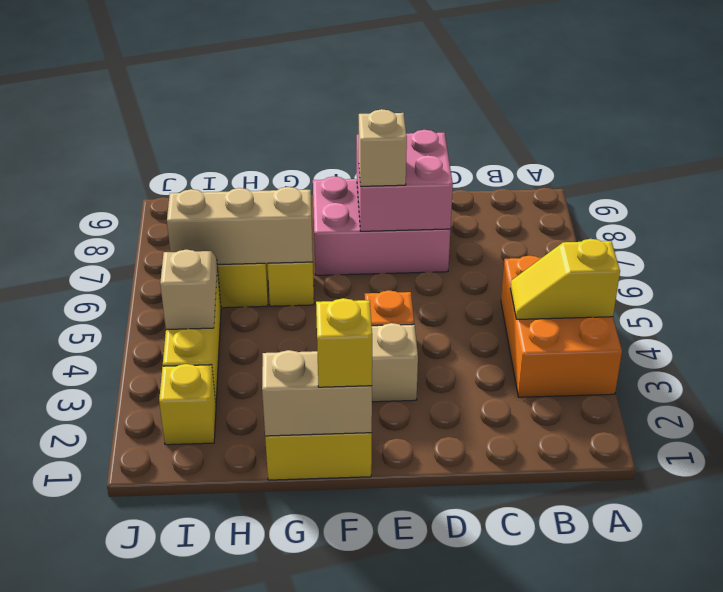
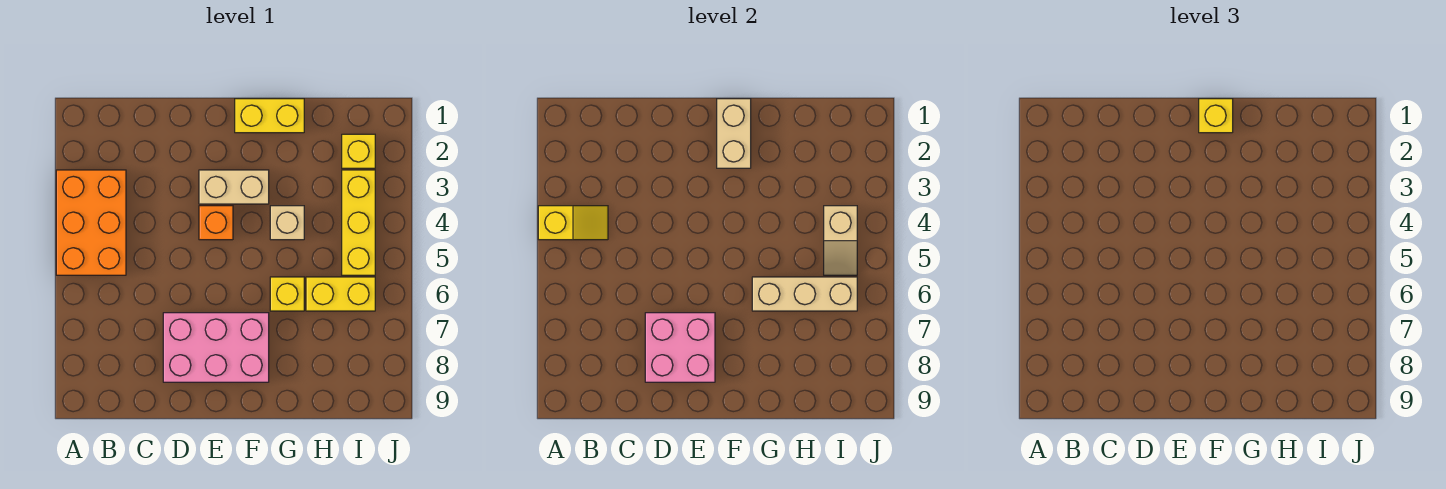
tan brick E7 level 3 -> tan brick G4 level 1
tan brick F1:G1 level 2 -> tan brick F1:F2 level 2

